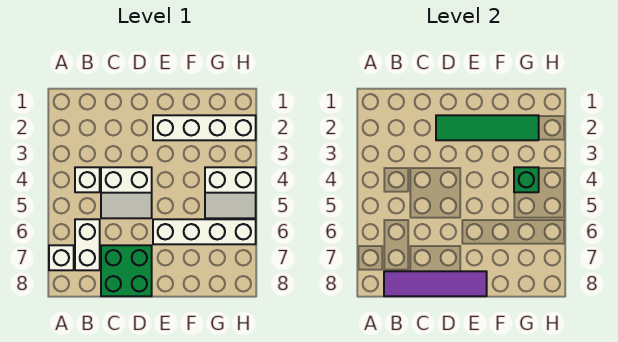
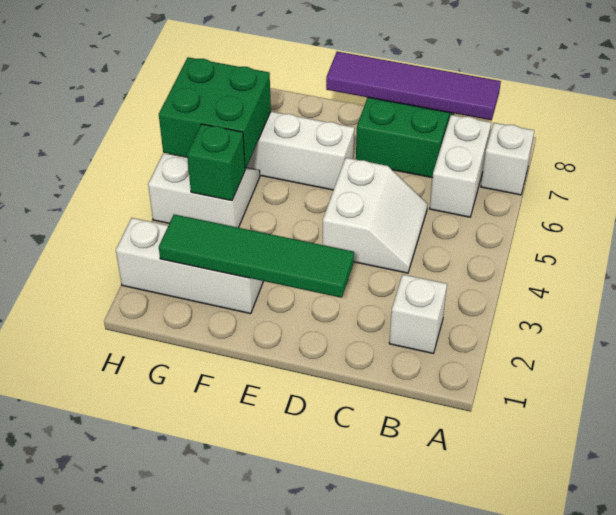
white brick B4 level 1 -> white brick B2 level 1
white slope C4:D5 level 1 top 4 -> white slope C4:D5 level 1 top D
white brick E2:H2 level 1 -> white brick F2:H2 level 1
none -> green brick G5:H6 level 2

